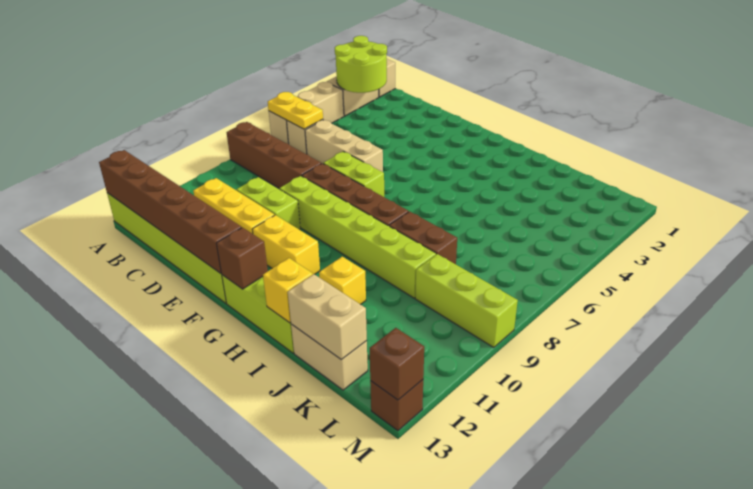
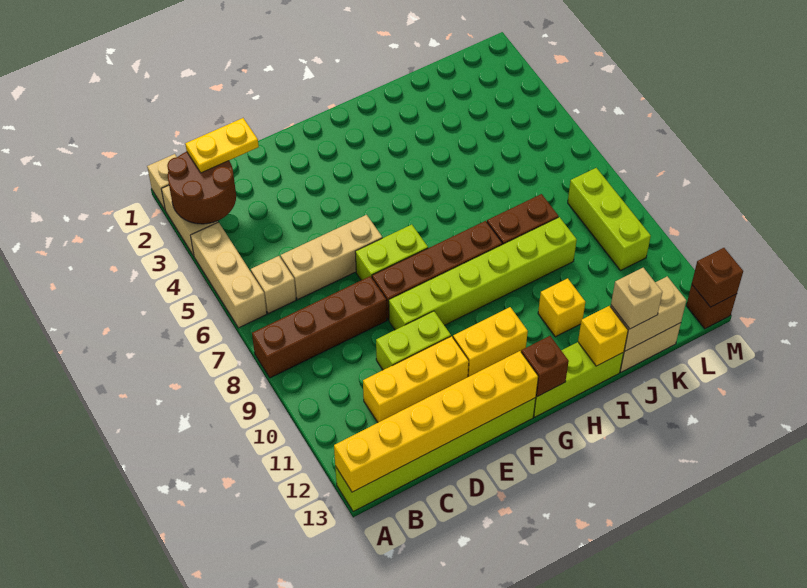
lime round brick A2:B3 level 2 -> brown round brick A2:B3 level 2
yellow plate A6:B6 level 2 -> yellow plate B2:C2 level 3
brown brick A13:F13 level 2 -> yellow brick A13:F13 level 2
none -> tan brick J13 level 3
lime brick K9:M9 level 1 -> lime brick L8:L10 level 1

